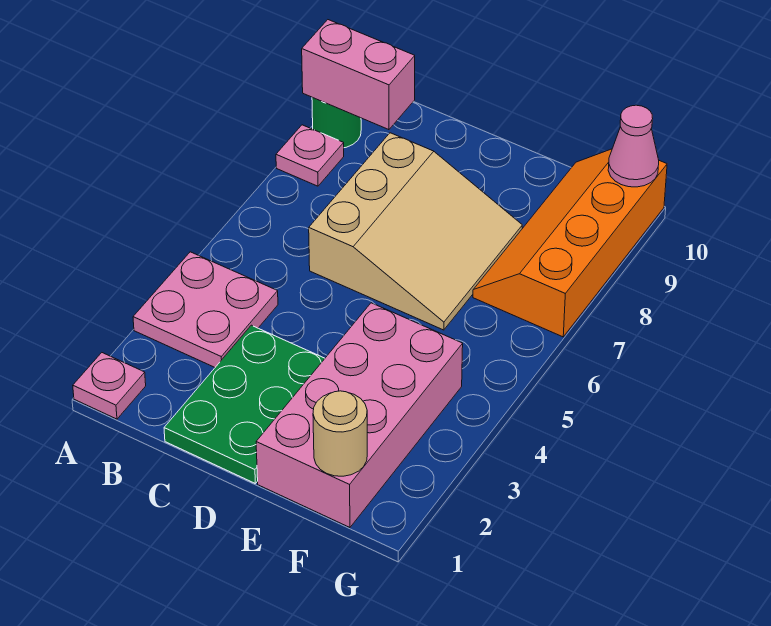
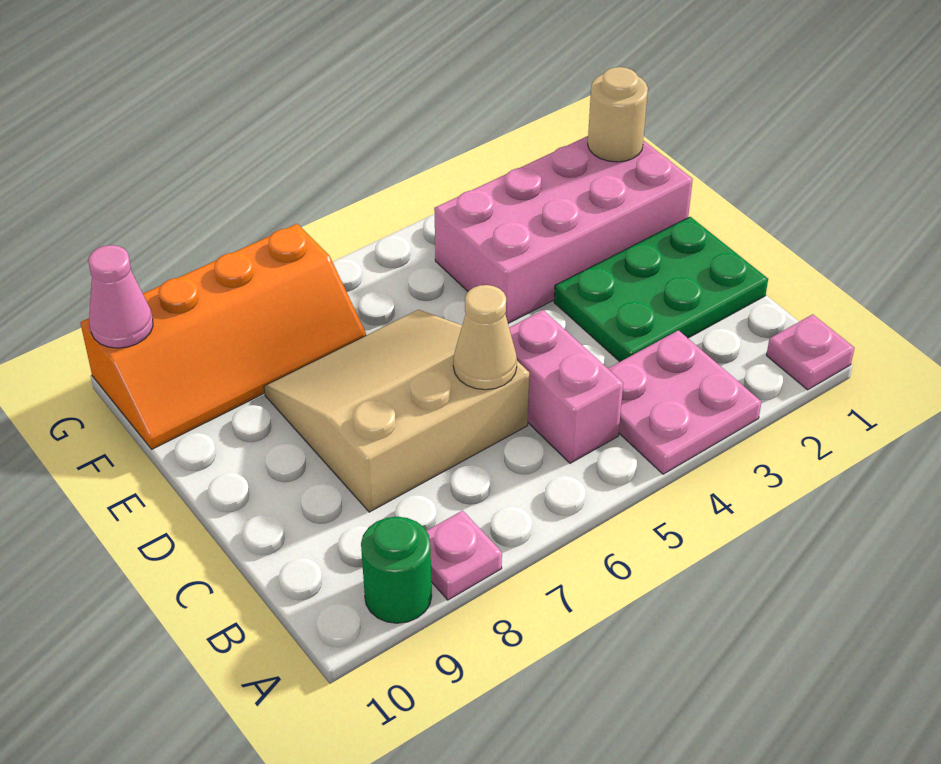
pink brick A9:B9 level 2 -> pink brick B5:C5 level 1
none -> tan cone C6 level 2

